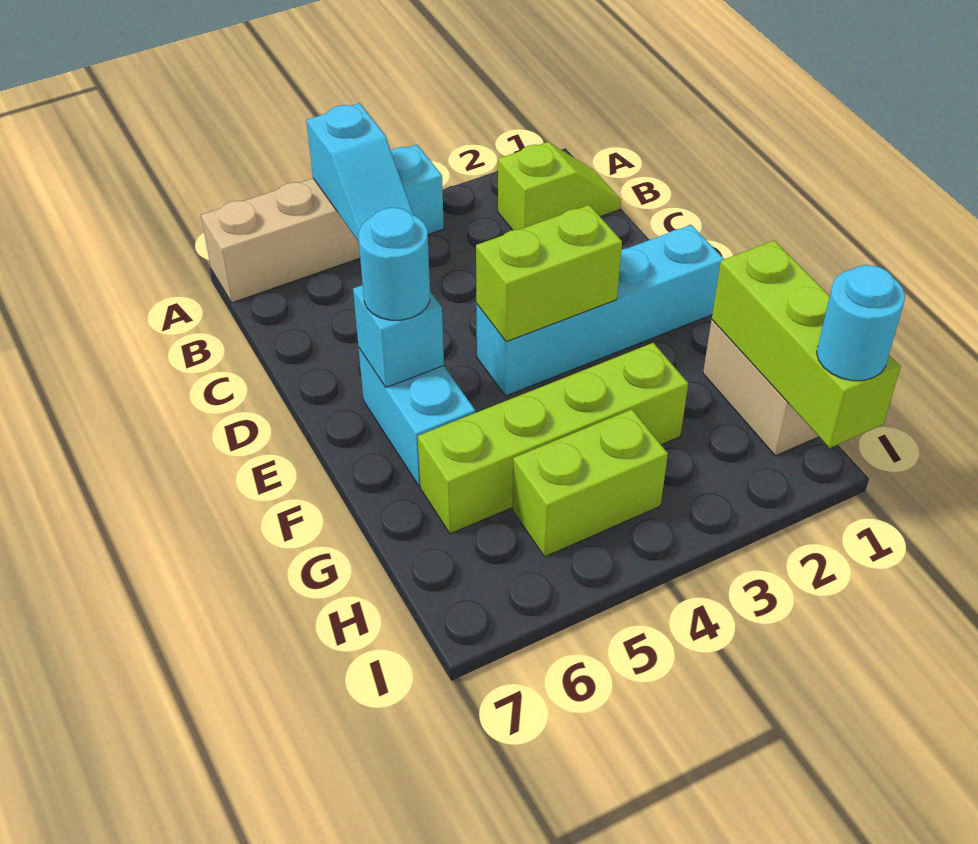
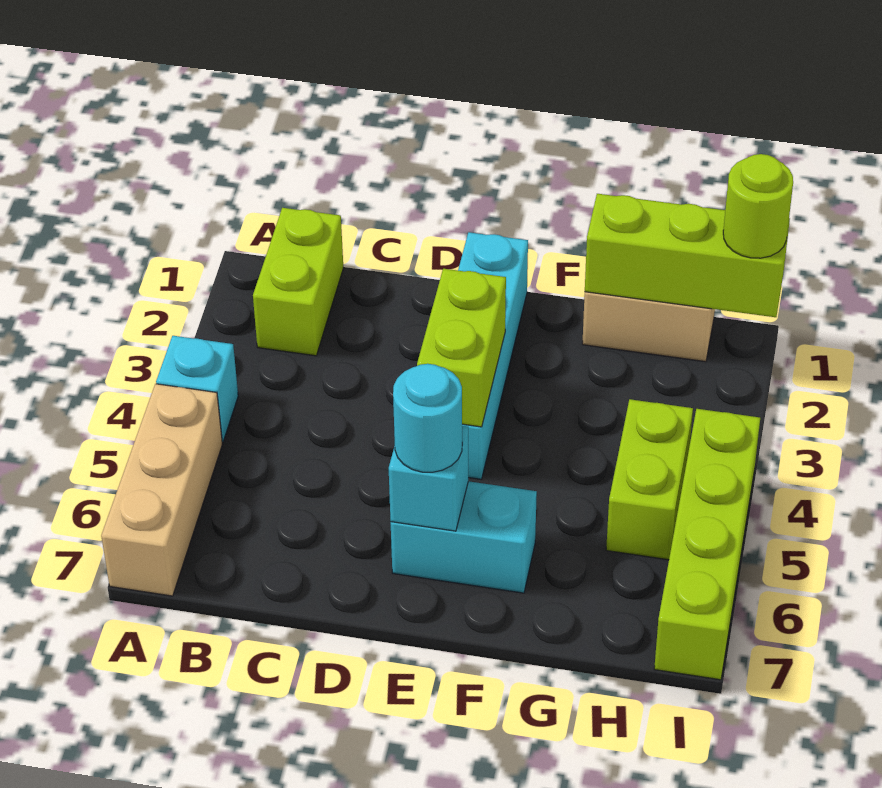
cyan slope A5:B5 level 2 top A -> none
lime slope B1:B2 level 1 top 2 -> lime brick B1:B2 level 1
lime brick G3:G6 level 1 -> lime brick I4:I7 level 1
cyan round brick I1 level 3 -> lime round brick I1 level 3

